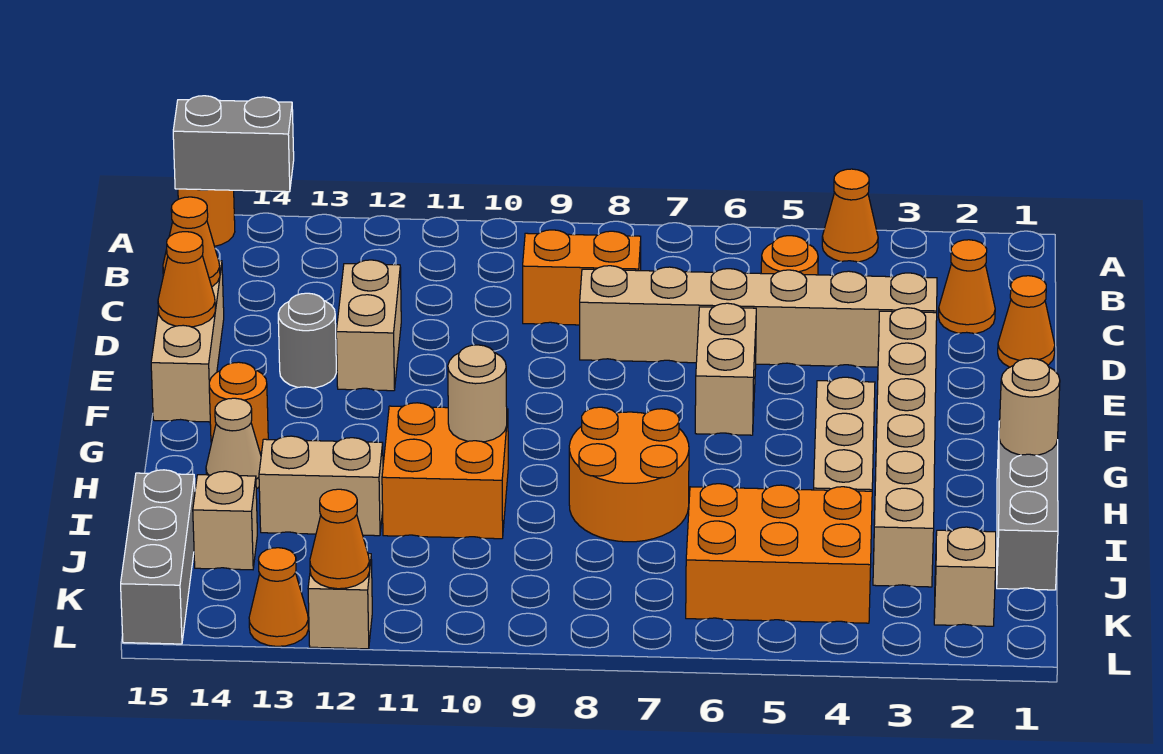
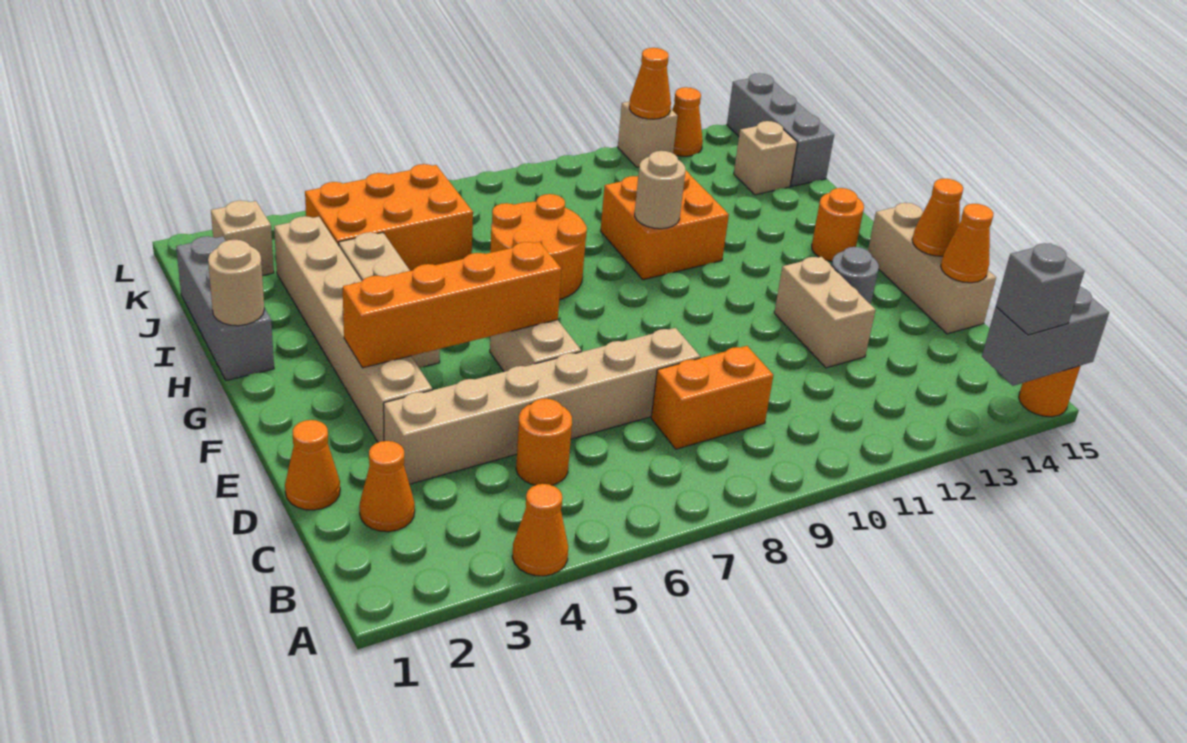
none -> grey brick A14 level 3
none -> orange brick F3:F6 level 2
tan cone H14 level 1 -> none
tan brick I12:I13 level 1 -> none

